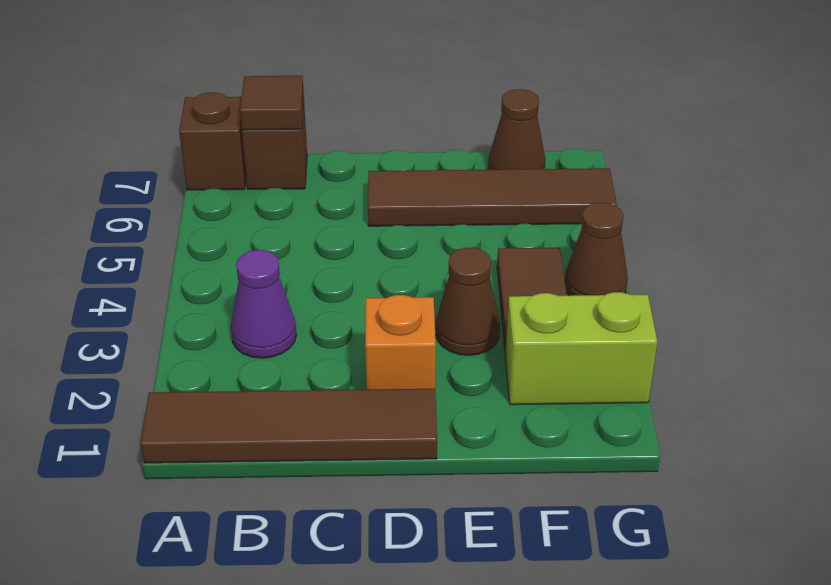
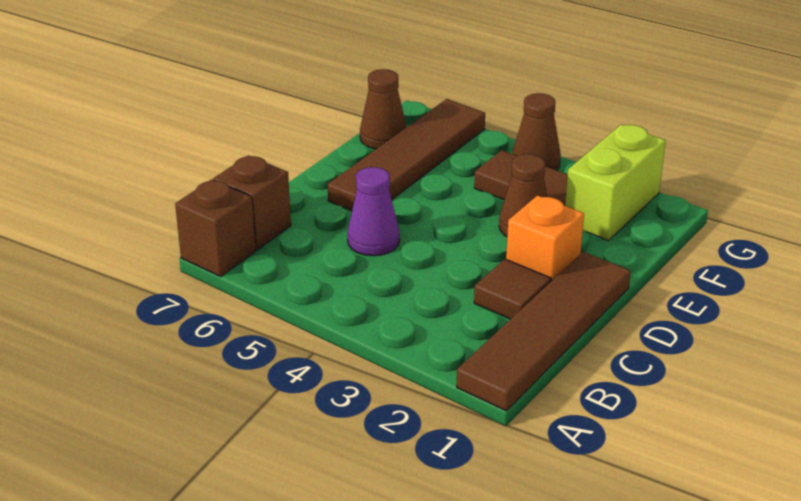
purple cone B3 level 1 -> purple cone C5 level 1
brown tile B7 level 2 -> brown tile C2 level 1

